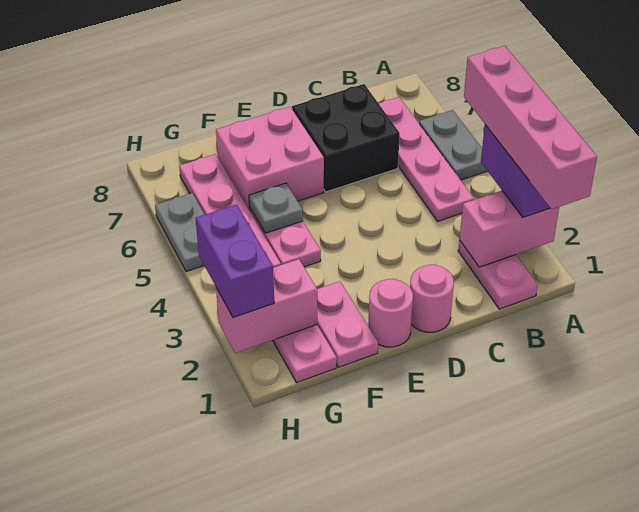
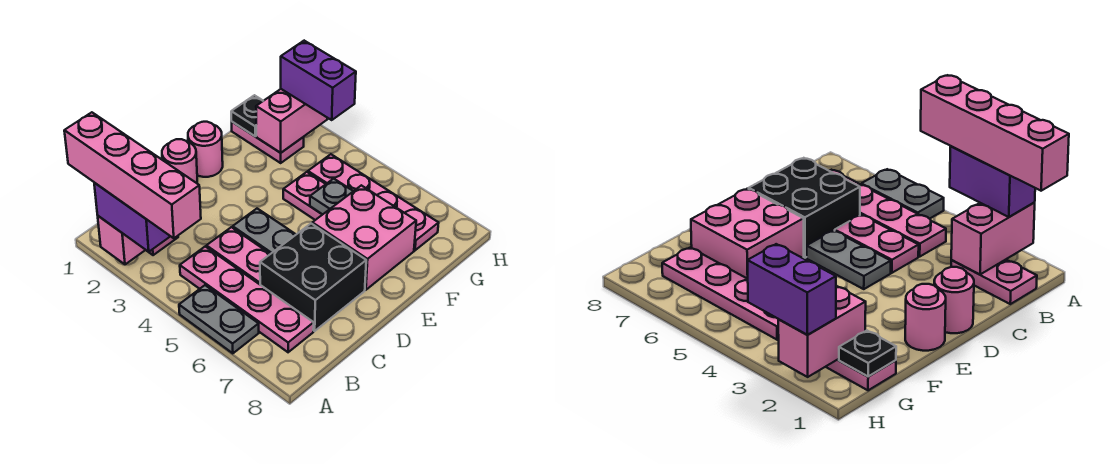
pink plate F1:F2 level 1 -> pink plate C4:C5 level 1
none -> black plate G1 level 2
grey plate H5:H6 level 1 -> grey plate D4:D5 level 1

